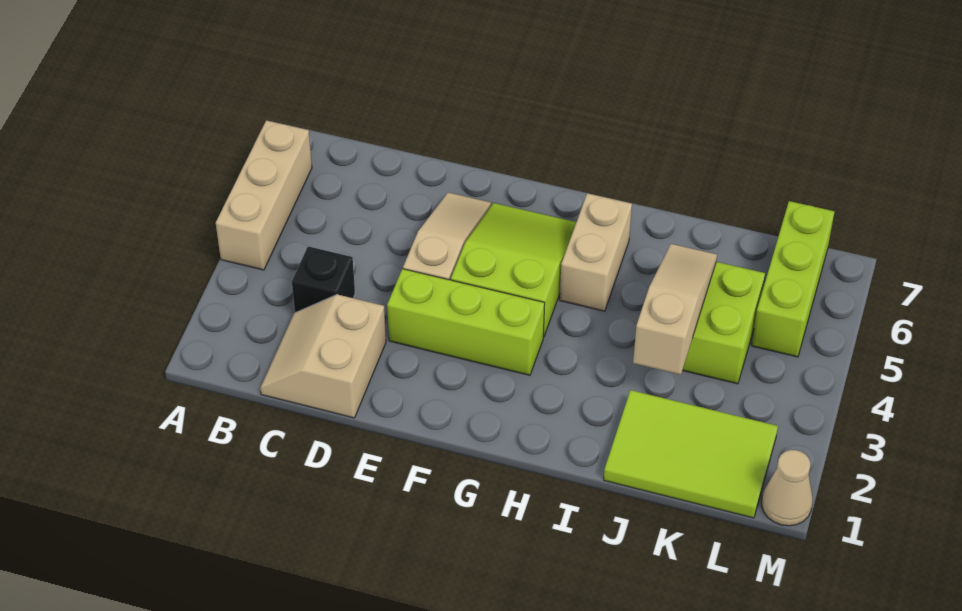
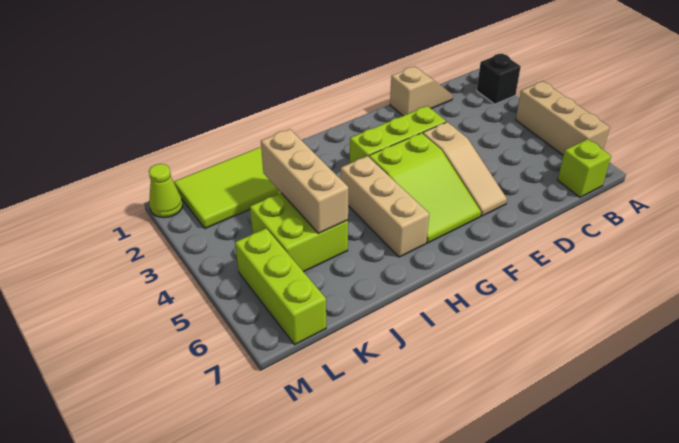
none -> lime brick B7 level 1
tan slope C1:D2 level 1 top D -> tan slope C1:D1 level 1 top D
black brick C3 level 1 -> black brick A2 level 1
tan brick H5:H6 level 1 -> tan brick H4:H6 level 1
tan slope J3:J5 level 2 top 3 -> tan brick J3:J5 level 2
tan cone M1 level 1 -> lime cone M1 level 1

